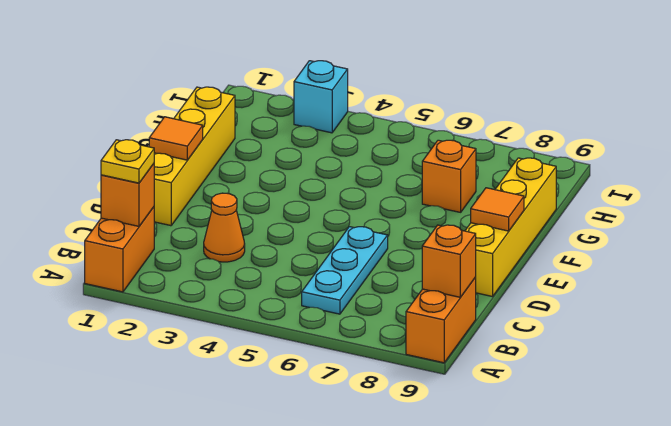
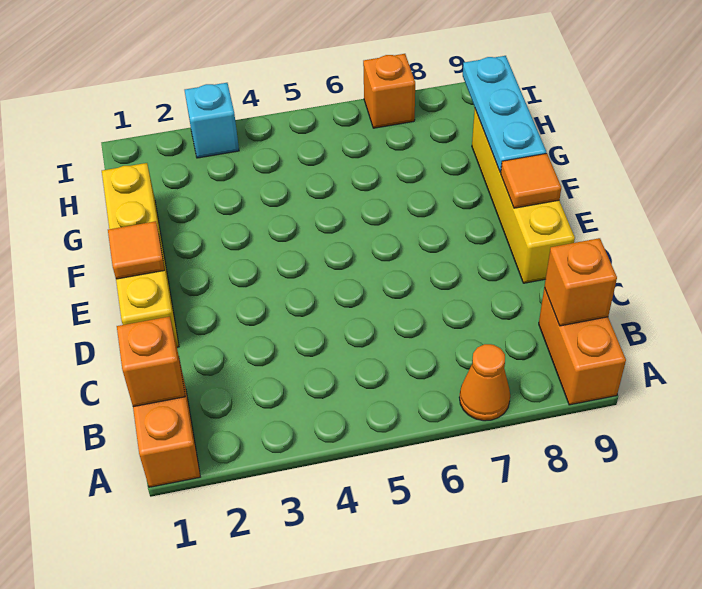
yellow plate B1 level 3 -> none
cyan plate B6:D6 level 1 -> cyan plate F9:H9 level 2
orange cone C3 level 1 -> orange cone A7 level 1
orange brick G7 level 1 -> orange brick I7 level 1

